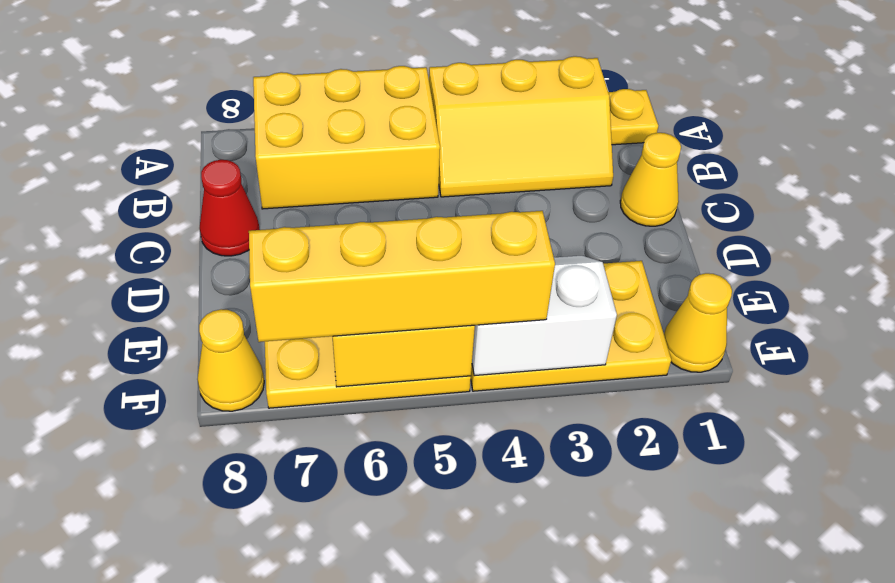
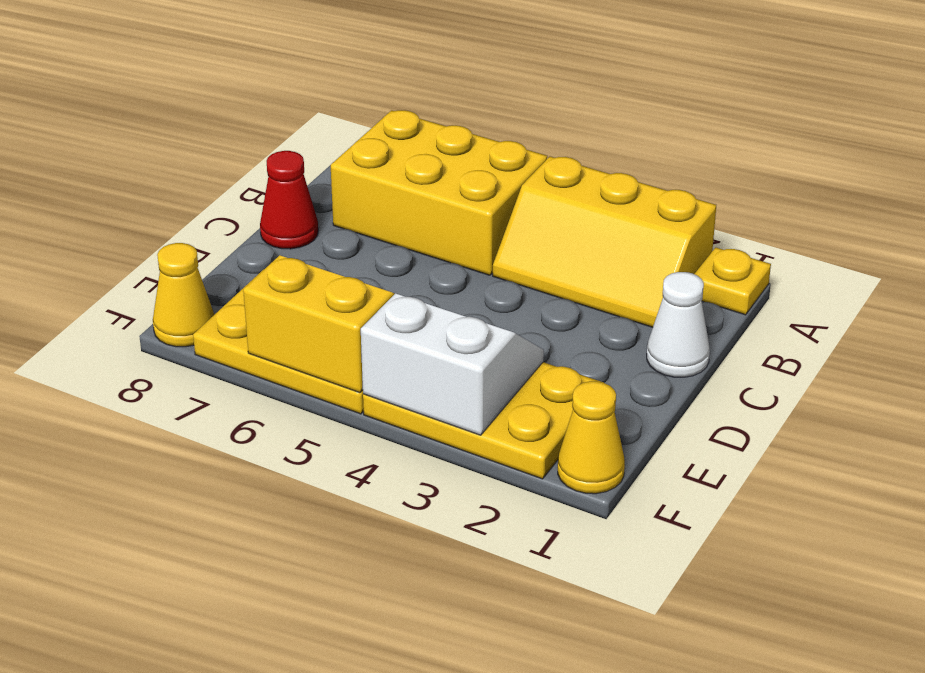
yellow cone C1 level 1 -> white cone C1 level 1
yellow brick F4:F7 level 3 -> none

